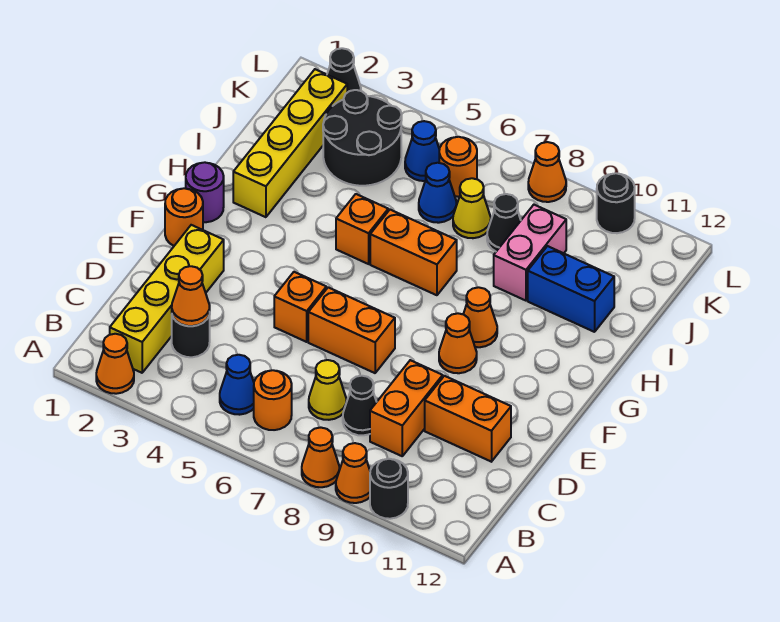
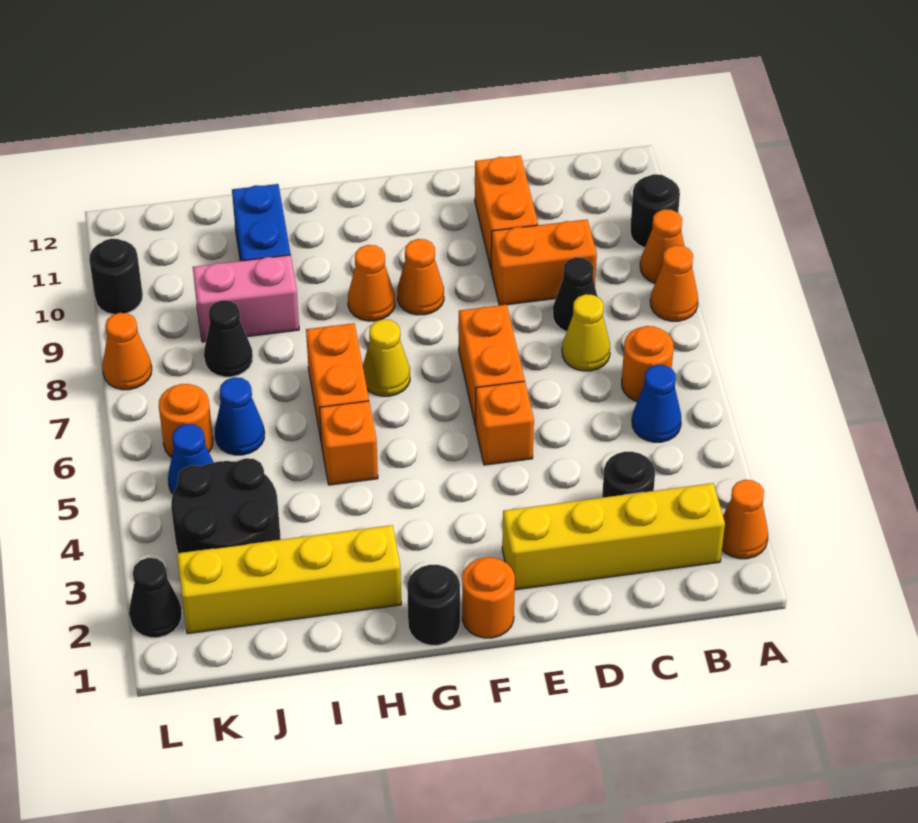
orange cone C3 level 2 -> none
purple round brick G1 level 1 -> black round brick G1 level 1
yellow cone J7 level 1 -> yellow cone G7 level 1

